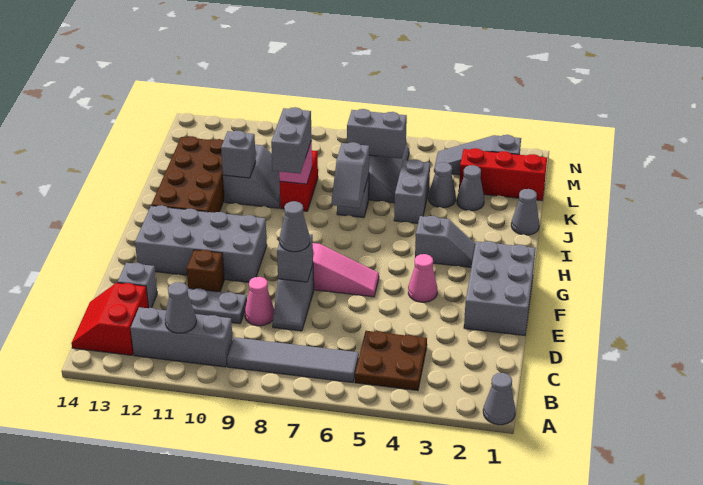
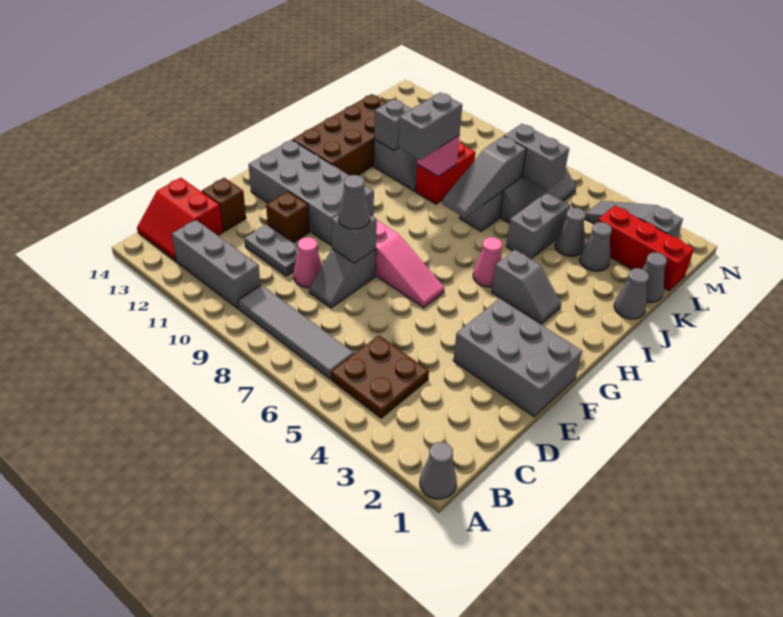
grey cone B11 level 2 -> grey cone K1 level 1
red slope B13:C14 level 1 top 13 -> red slope B13:C14 level 1 top C
grey brick D13 level 1 -> brown brick D13 level 1
grey brick E1:G2 level 1 -> grey brick E1:F3 level 1
pink cone F4 level 1 -> pink cone H5 level 1
grey slope I7:J7 level 2 top J -> grey slope I7:K7 level 2 top K

